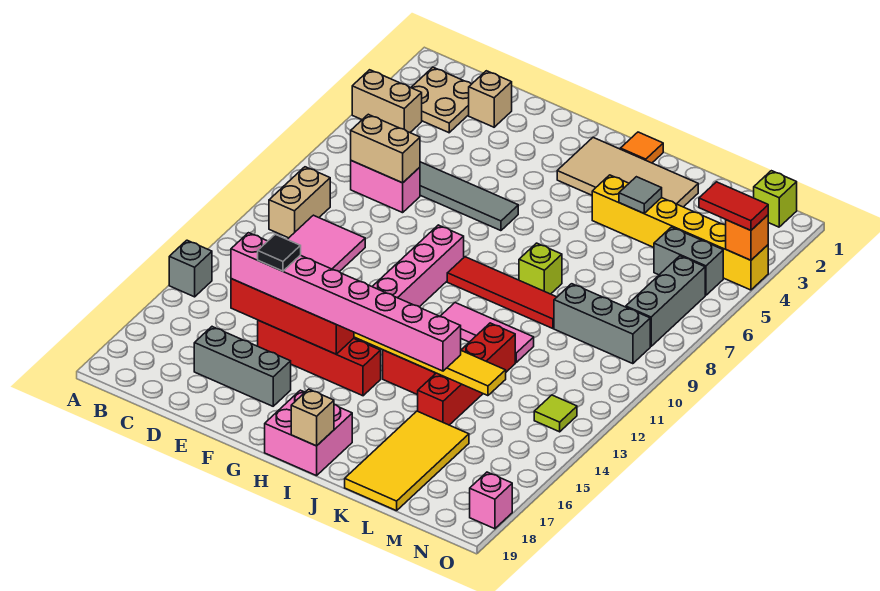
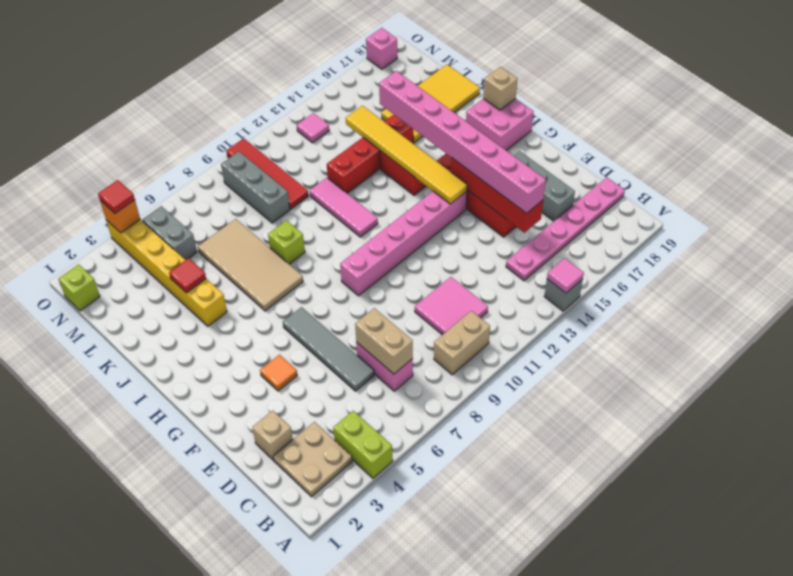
tan brick A4:B4 level 1 -> lime brick A4:B4 level 1
none -> pink tile A14 level 2
none -> pink plate C14:C19 level 1
black tile E15 level 4 -> none
tan tile H2:K3 level 1 -> tan tile I6:L7 level 1
red tile H9:K9 level 1 -> red tile L10:O10 level 1
orange tile I1 level 1 -> orange tile F4 level 1
grey tile K4 level 2 -> red tile K4 level 2
red tile N4:O4 level 3 -> red tile O4 level 3
grey brick N6:N8 level 1 -> none
lime tile N13 level 1 -> pink tile N13 level 1

